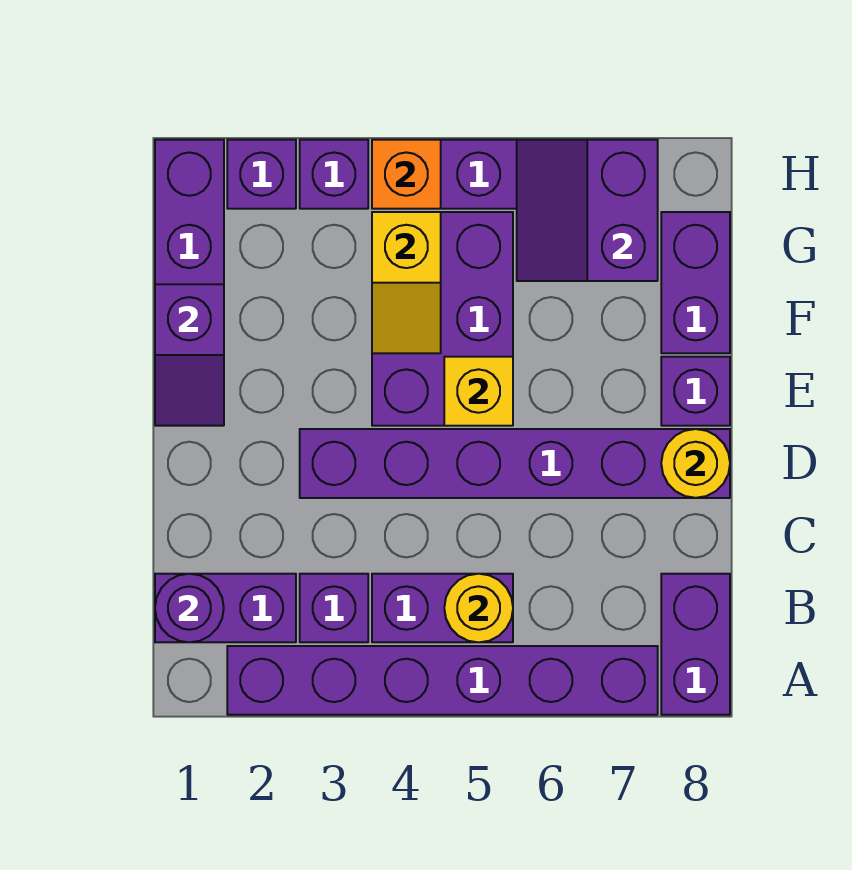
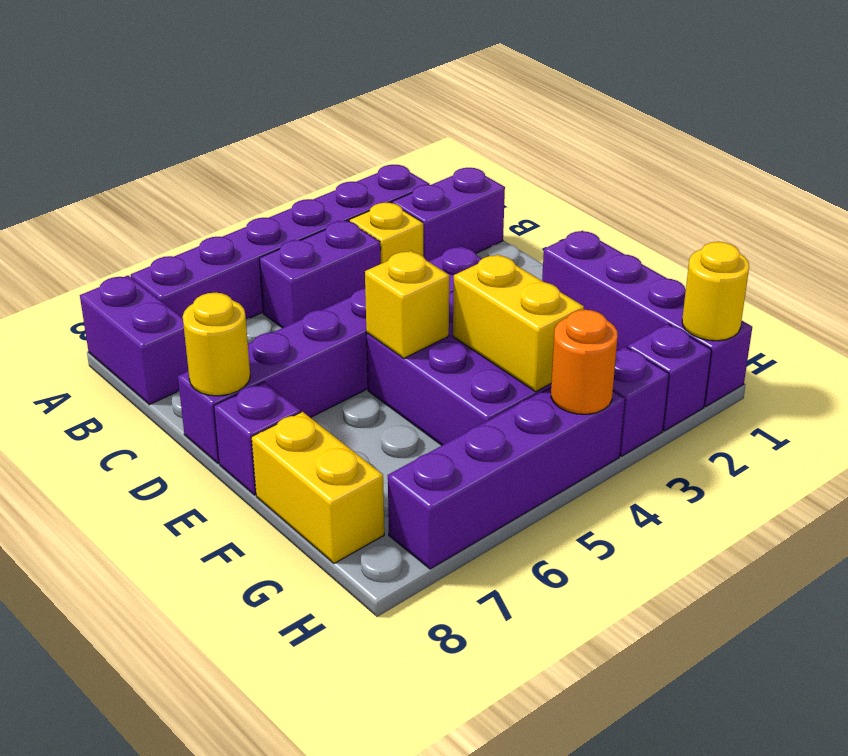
purple round brick B1 level 2 -> none
purple brick B3 level 1 -> yellow brick B3 level 1
yellow round brick B5 level 2 -> yellow round brick H1 level 2
purple slope E1:F1 level 2 top F -> none
yellow slope F4:G4 level 2 top G -> yellow brick F4:G4 level 2
purple brick F8:G8 level 1 -> yellow brick F8:G8 level 1
purple slope G6:H7 level 2 top 7 -> none
orange brick H4 level 2 -> orange round brick H4 level 2

